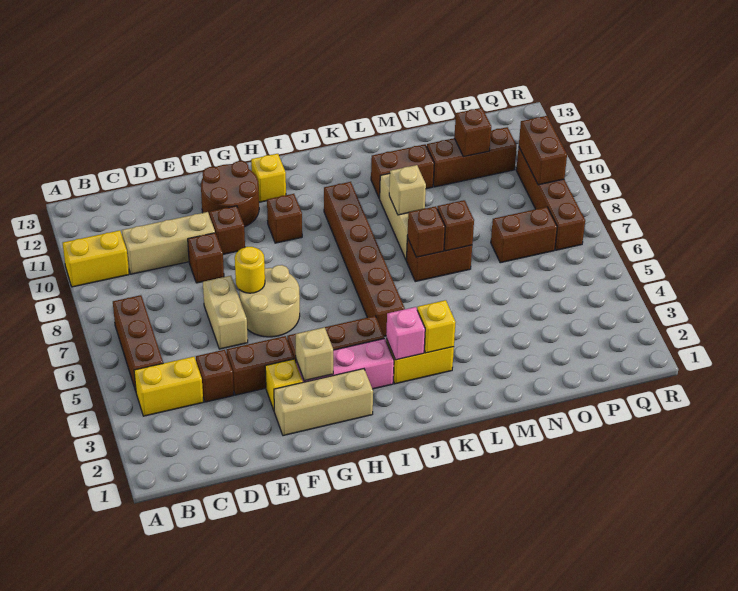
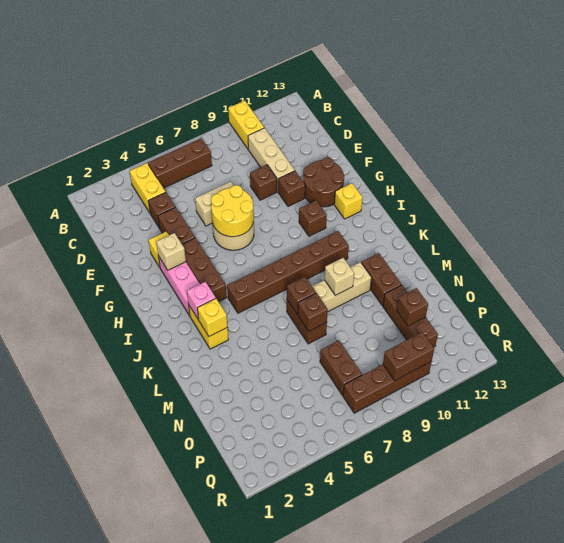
tan brick F2:H2 level 1 -> none
yellow round brick F7 level 2 -> yellow round brick F6:G7 level 2

